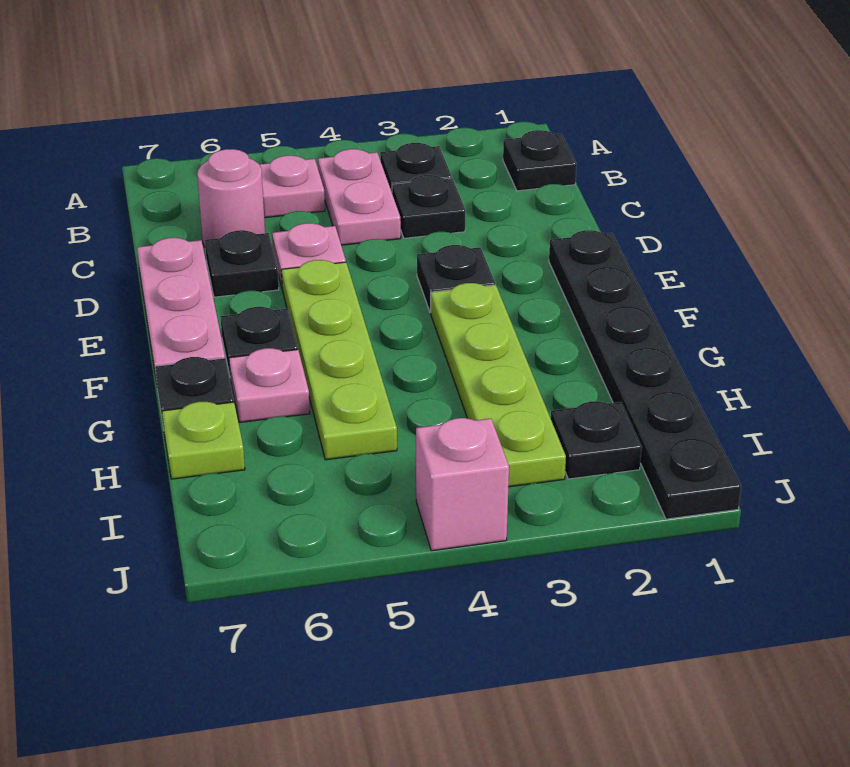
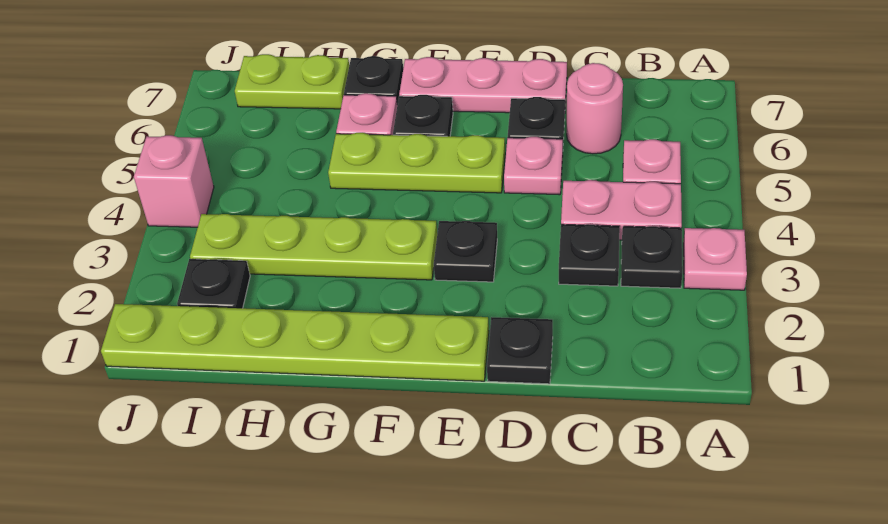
none -> pink plate A3 level 1
black plate B1 level 1 -> black plate D1 level 1
black plate E1:J1 level 1 -> lime plate E1:J1 level 1
lime plate E5:H5 level 1 -> lime plate E5:G5 level 1
lime plate H7 level 1 -> lime plate H7:I7 level 1

